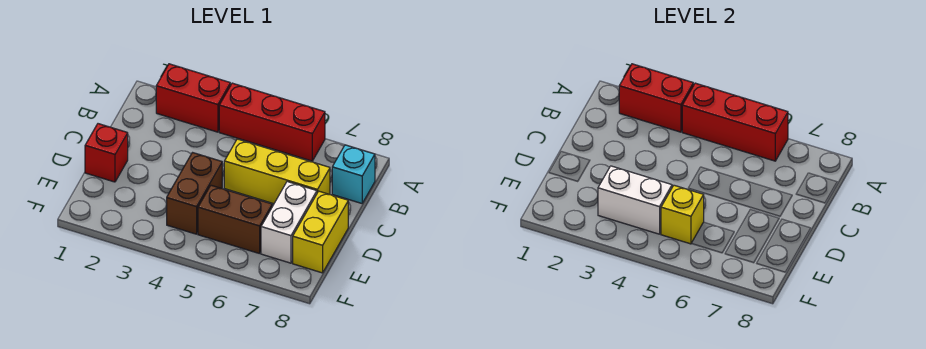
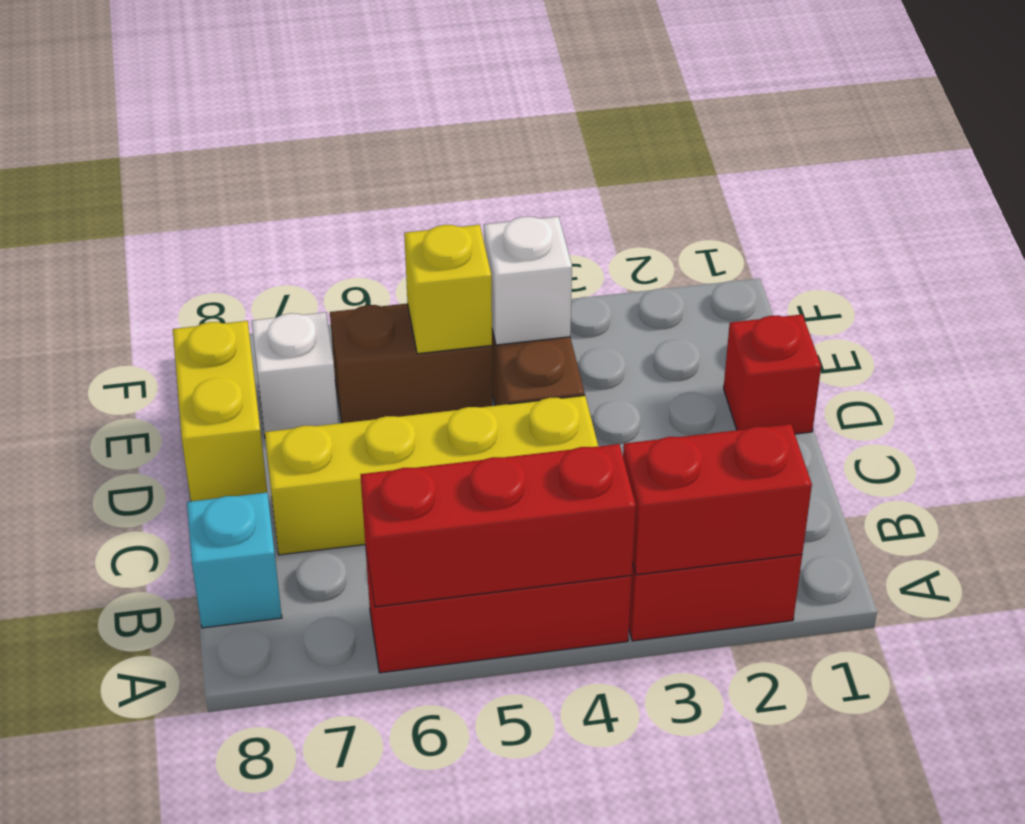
yellow brick C5:C7 level 1 -> yellow brick C4:C7 level 1
white brick D7:E7 level 1 -> white brick E7 level 1
white brick E3:E4 level 2 -> white brick E4 level 2

